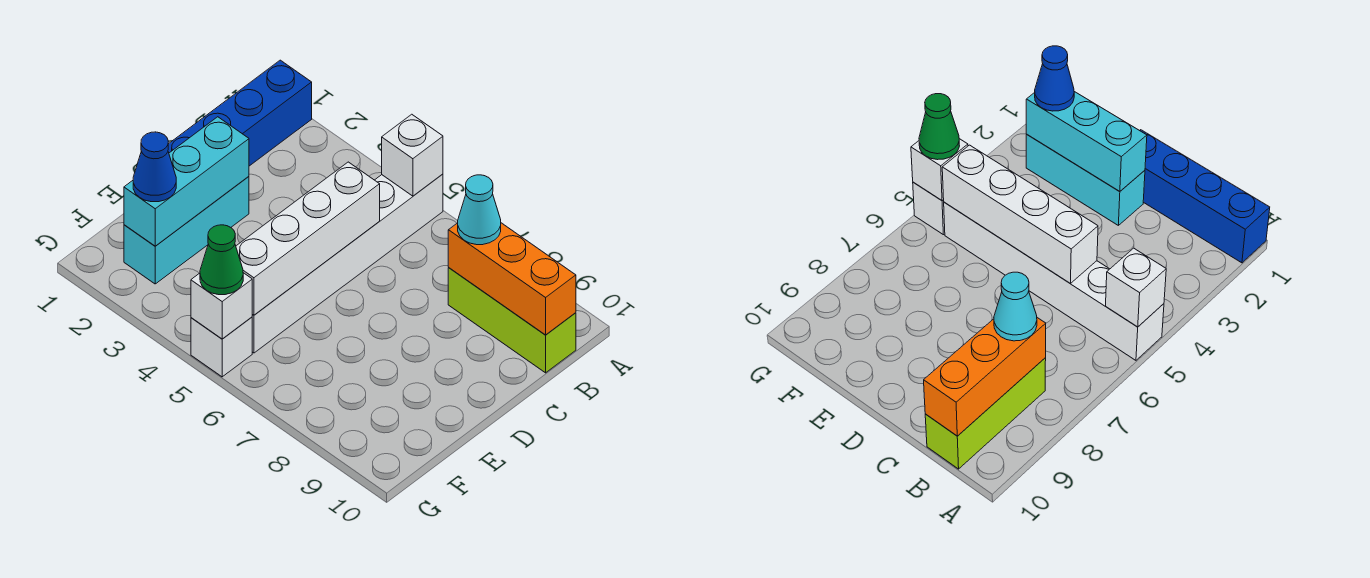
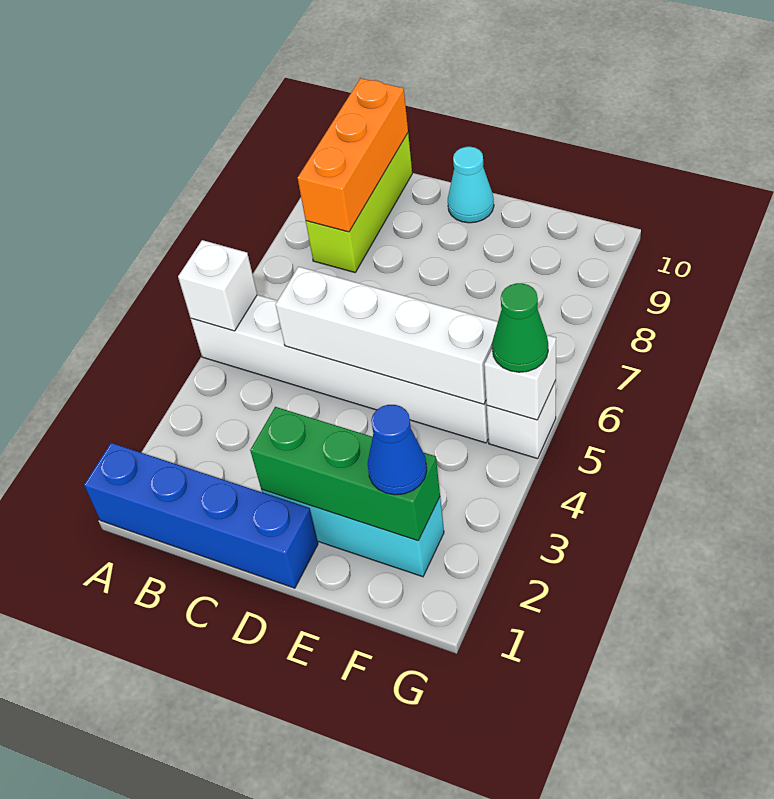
cyan cone B8 level 3 -> cyan cone D10 level 1
cyan brick D2:F2 level 2 -> green brick D2:F2 level 2

